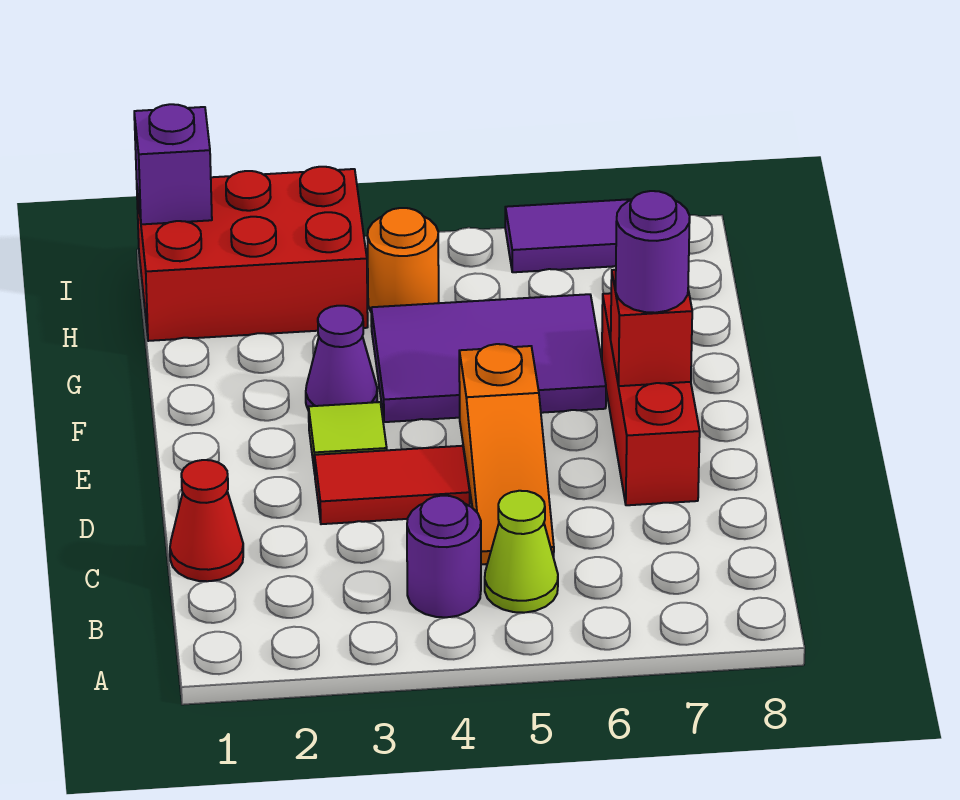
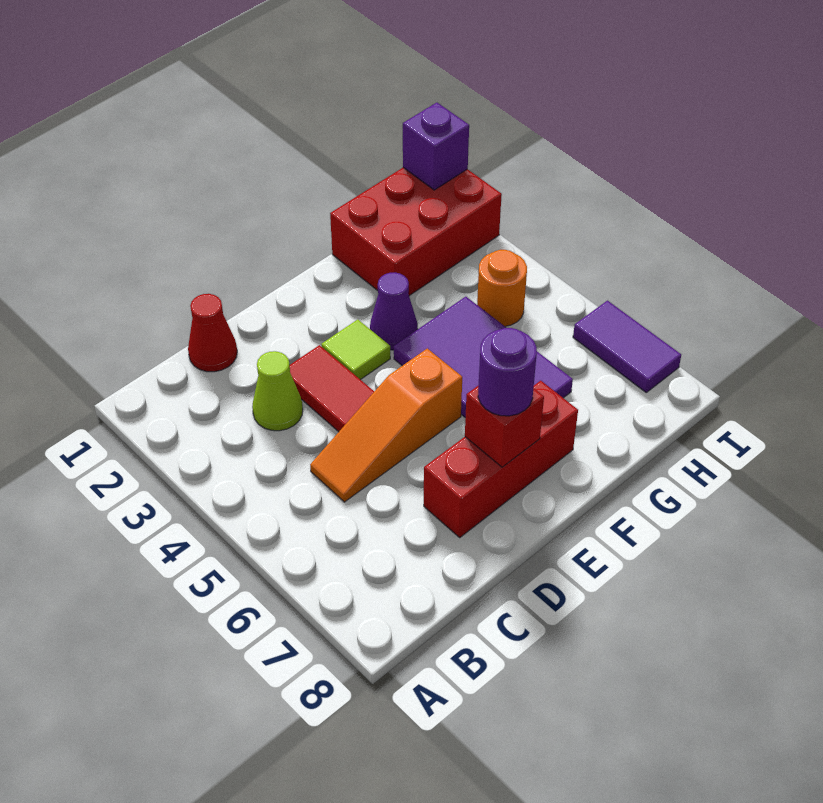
purple round brick B4 level 1 -> none
lime cone B5 level 1 -> lime cone C3 level 1
red brick H1:I3 level 1 -> red brick G1:I2 level 1

